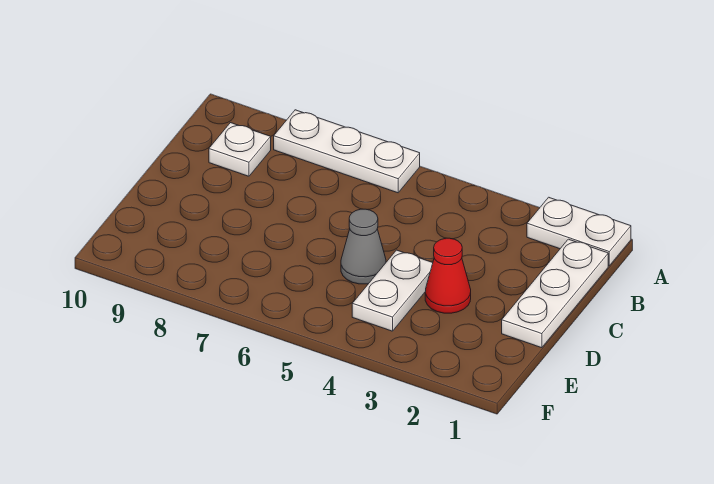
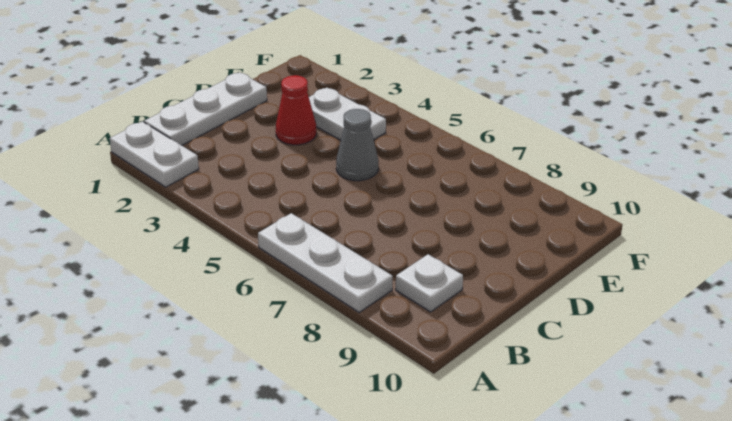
white plate D4:E4 level 1 -> white plate E3:E4 level 1

